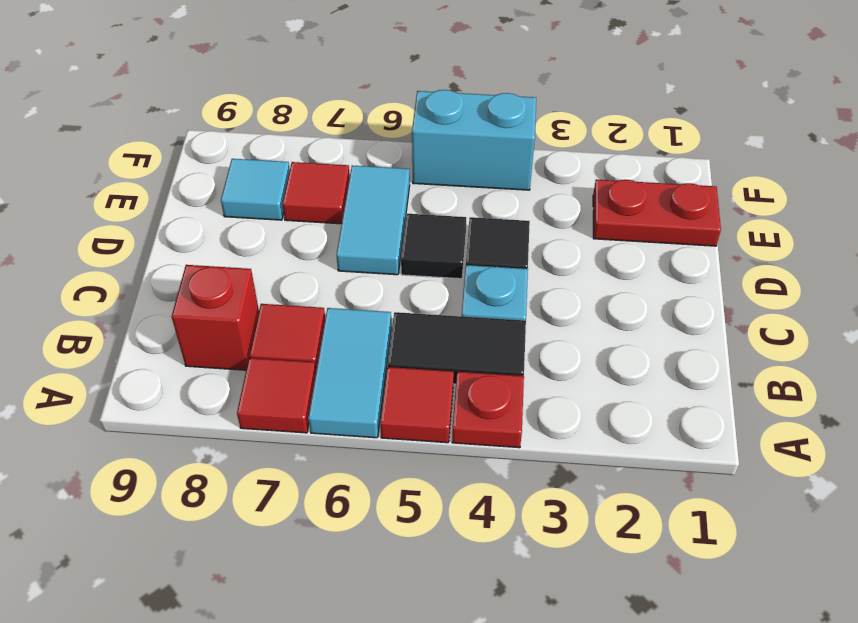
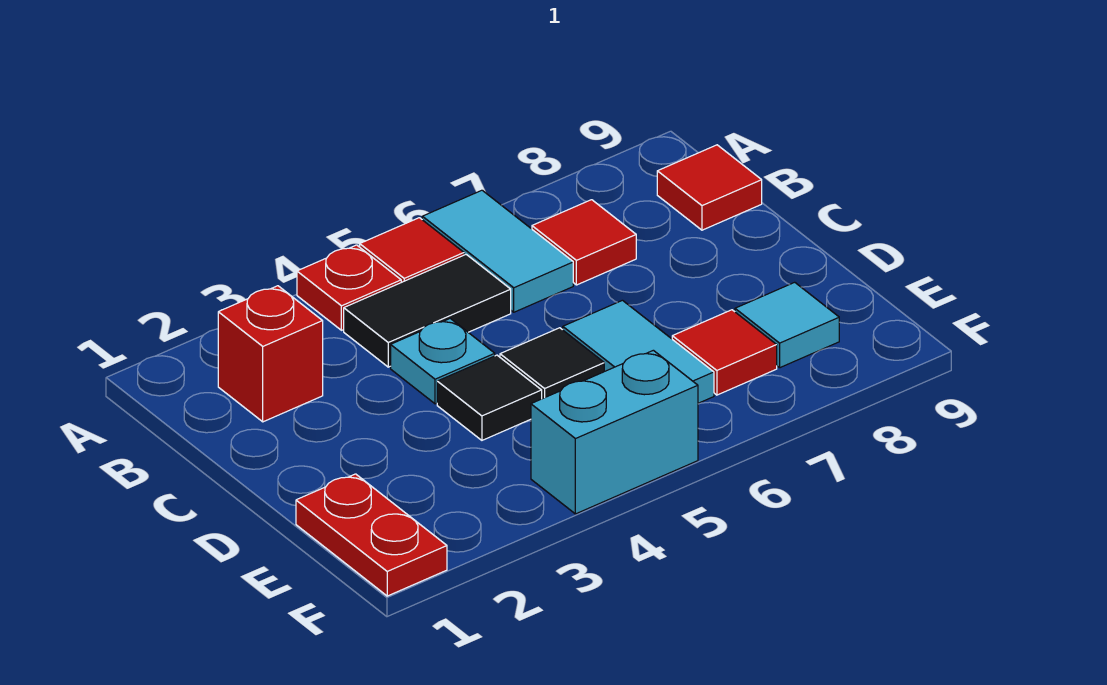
red tile A7 level 1 -> red tile B9 level 1
red brick B8 level 1 -> red brick B2 level 1
red plate E1:E2 level 1 -> red plate E1:F1 level 1

